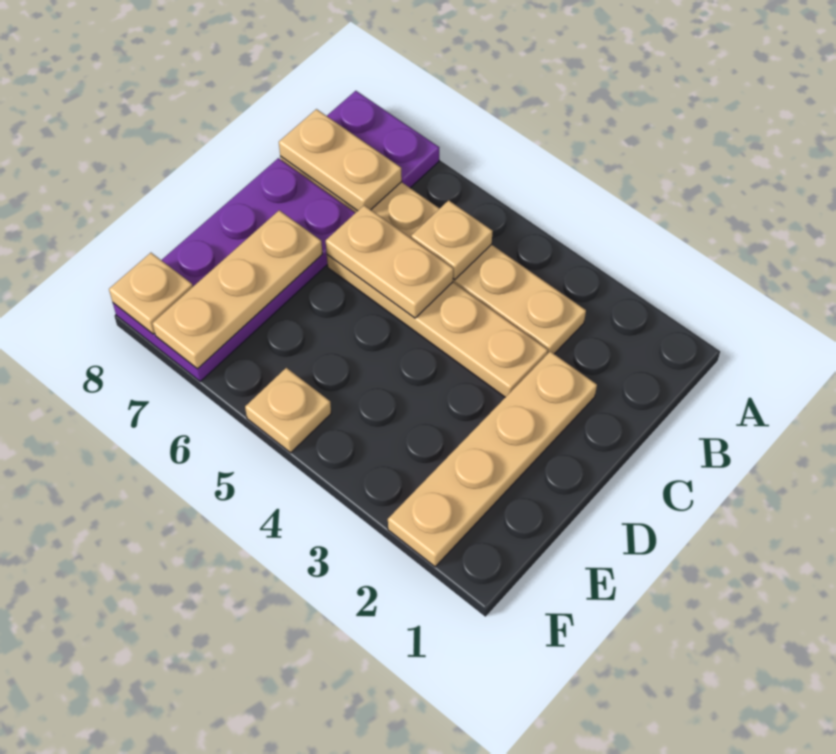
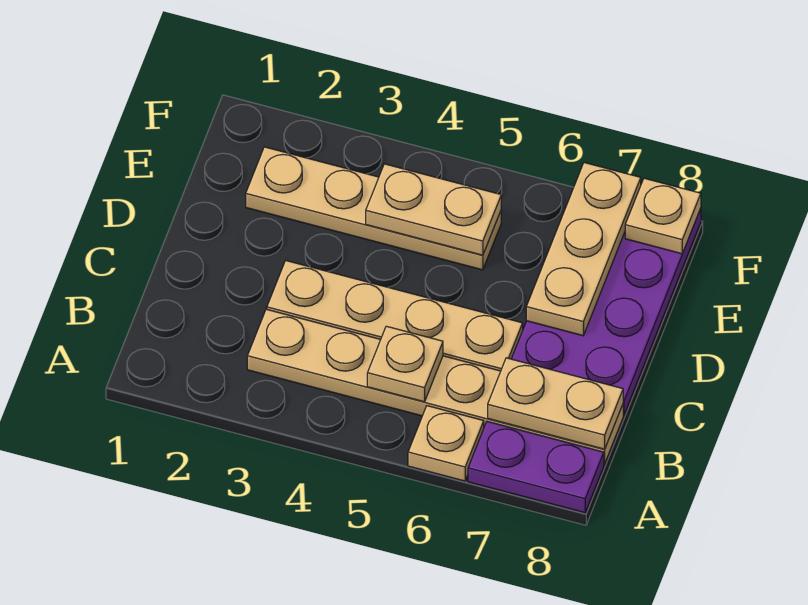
tan plate C2:F2 level 1 -> tan plate E2:E5 level 1
tan plate C5:C6 level 2 -> tan plate E4:E5 level 2
tan plate F5 level 1 -> tan plate A6 level 1

